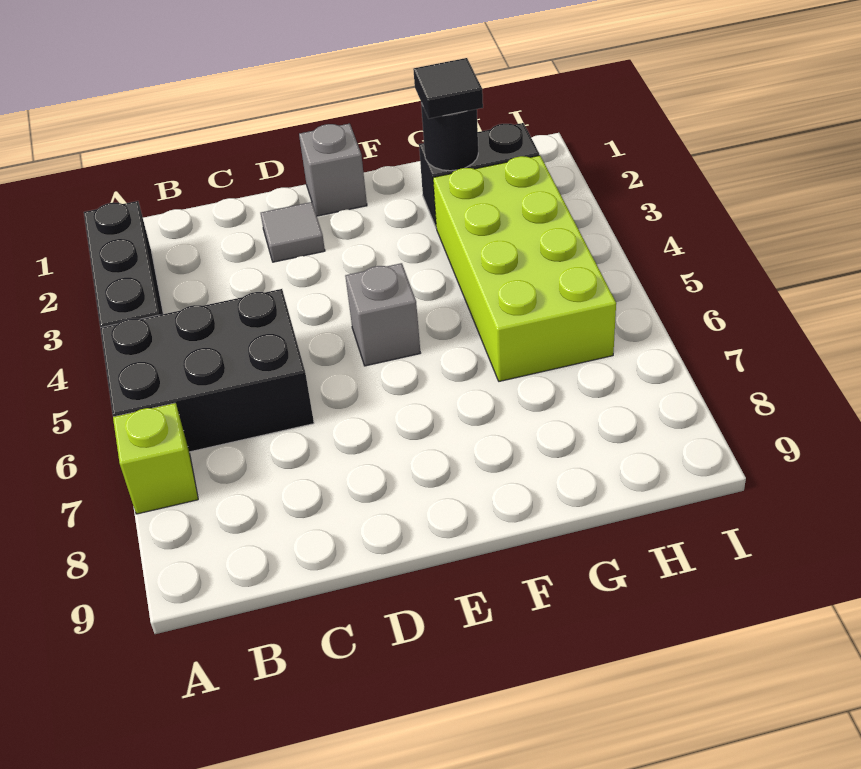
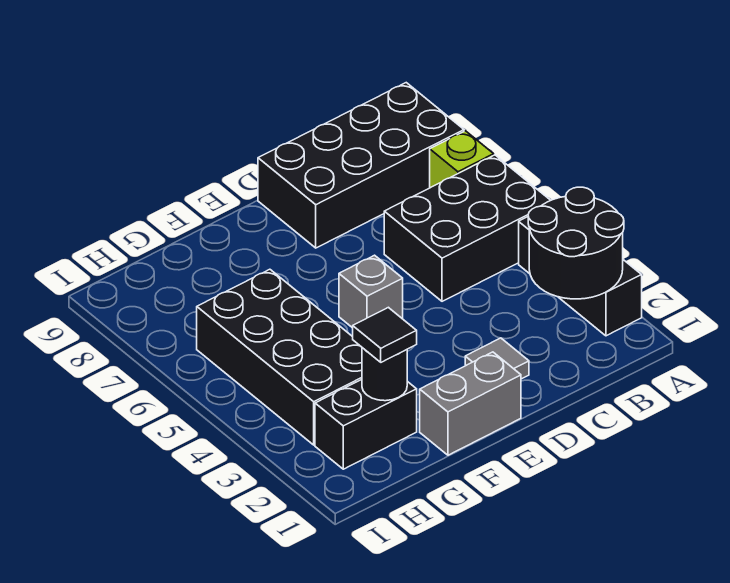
none -> black round brick A2:B3 level 2
none -> black brick A8:D9 level 1
grey brick E1 level 1 -> grey brick E1:F1 level 1
lime brick G3:H6 level 1 -> black brick G3:H6 level 1

